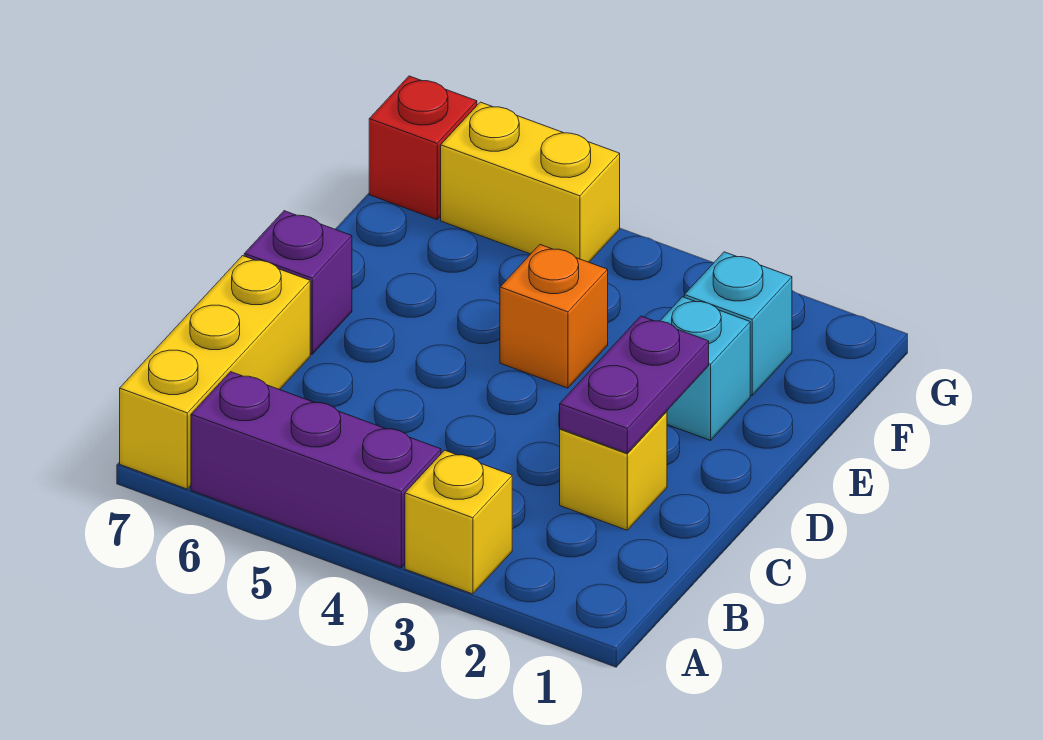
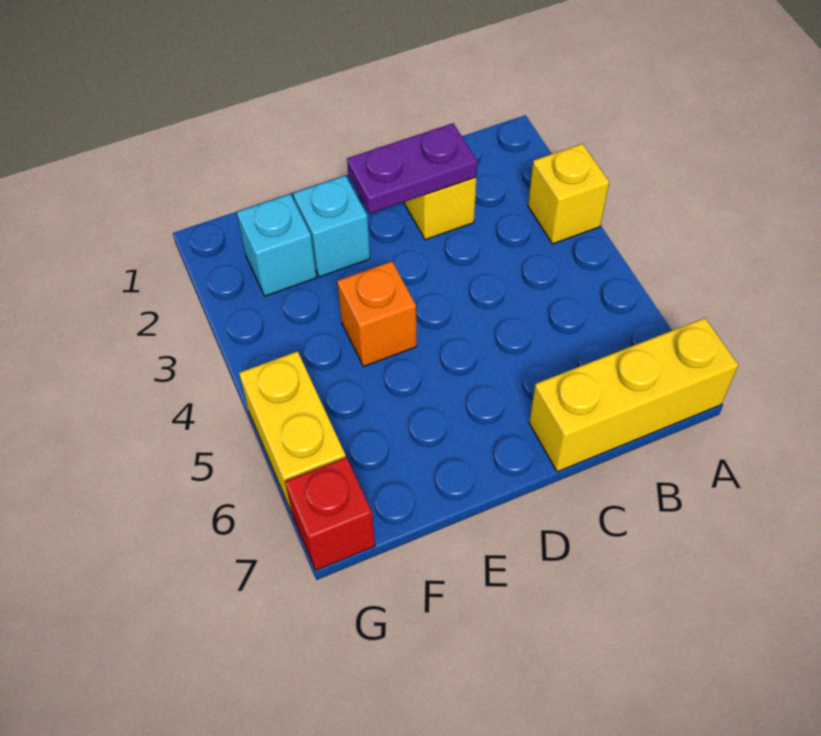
purple brick A4:A6 level 1 -> none
purple brick D7 level 1 -> none

